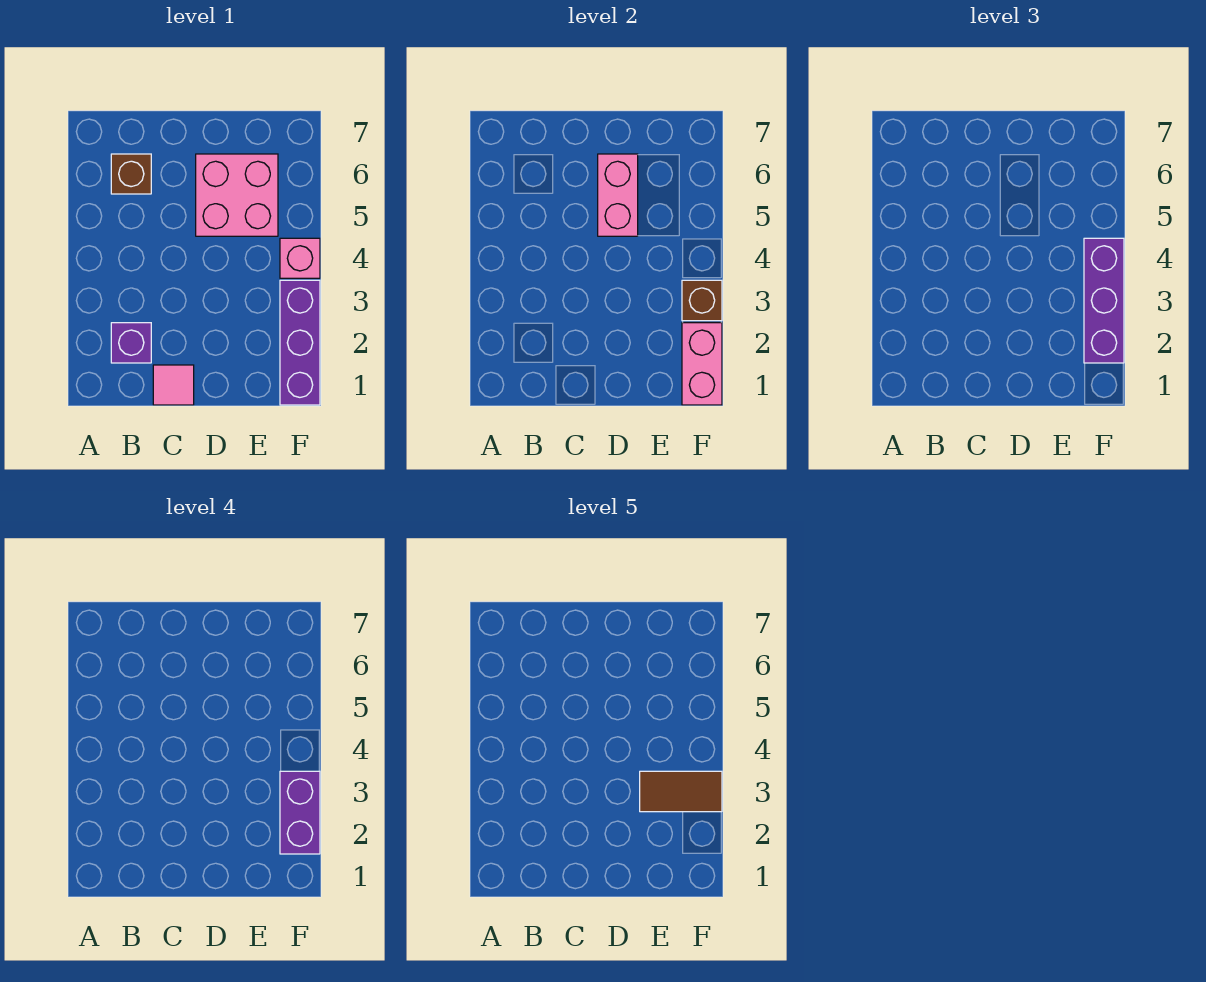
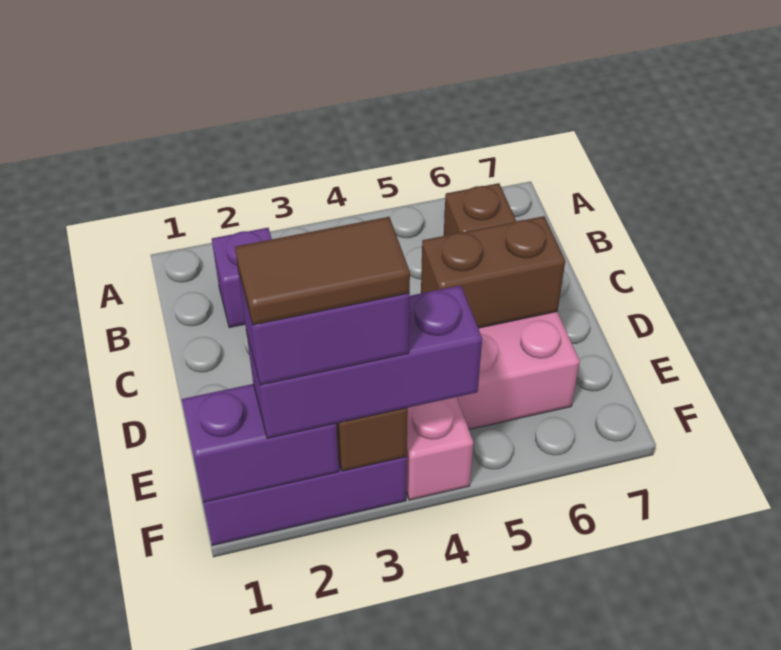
pink tile C1 level 1 -> none
pink brick D5:D6 level 2 -> brown brick D5:D6 level 2
brown tile E3:F3 level 5 -> brown tile F2:F3 level 5
pink brick F1:F2 level 2 -> purple brick F1:F2 level 2

